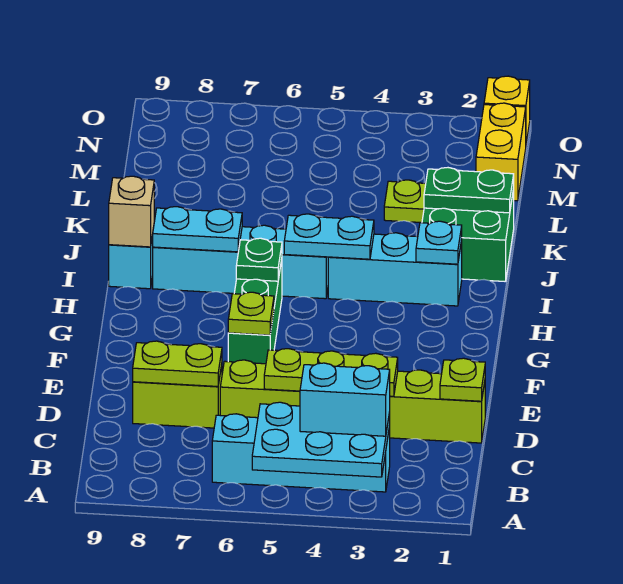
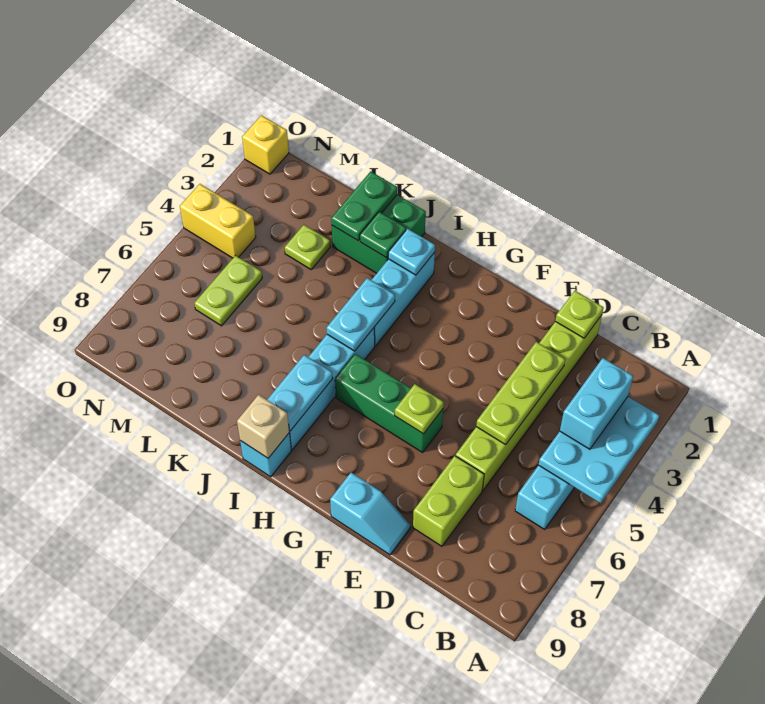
lime plate D7:D8 level 2 -> lime plate M5:M6 level 1
none -> cyan slope E9:F9 level 1 top F
green plate H6 level 2 -> green plate J2 level 2
yellow brick M1:N1 level 1 -> yellow brick N4:O4 level 1

